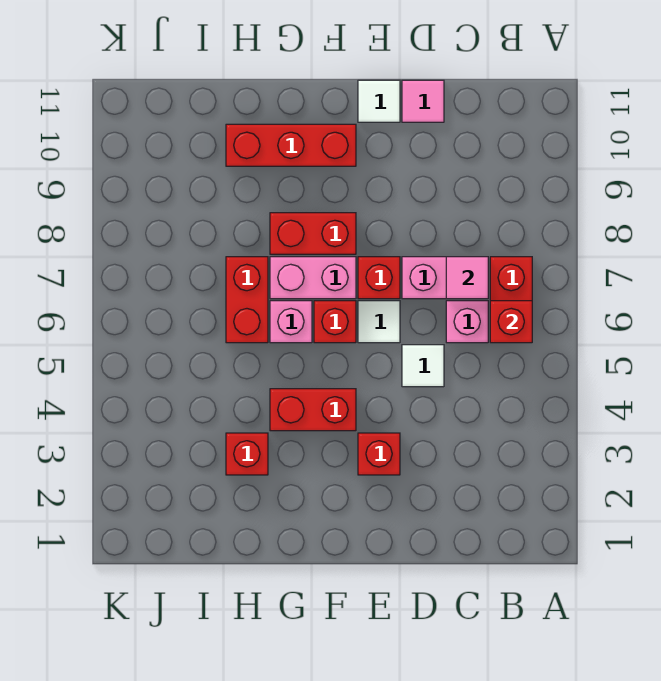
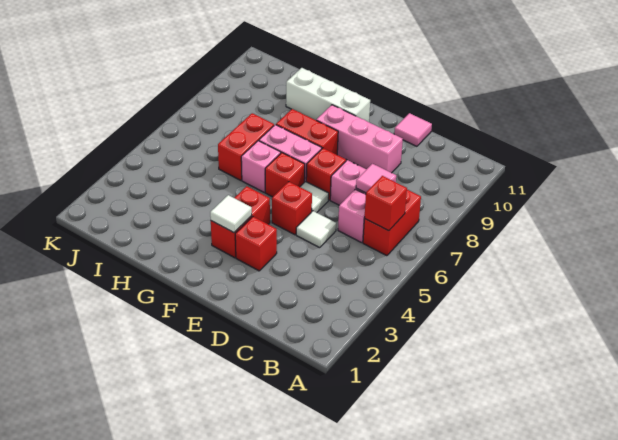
none -> pink brick D9:F9 level 1
white tile E11 level 1 -> white tile F3 level 2
red brick F4:G4 level 1 -> red brick F3:F4 level 1
red brick F10:H10 level 1 -> white brick F10:H10 level 1
red brick H3 level 1 -> red brick E5 level 1

